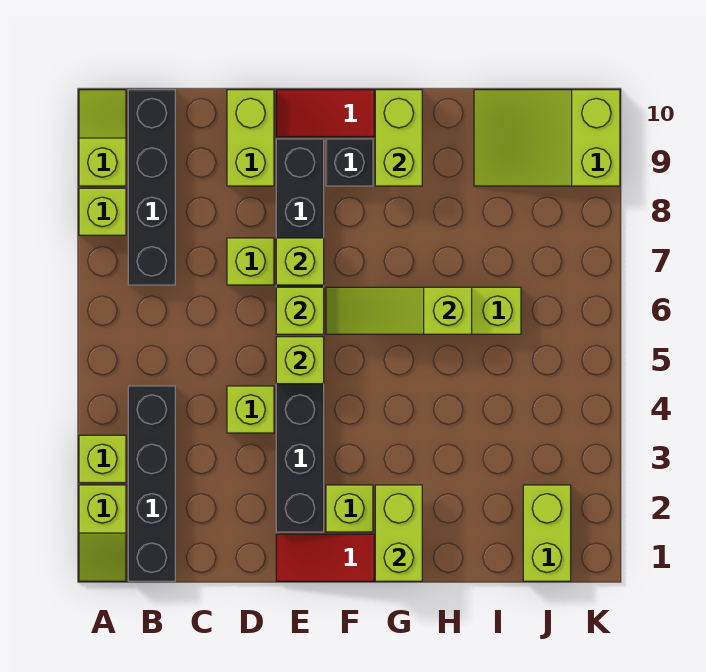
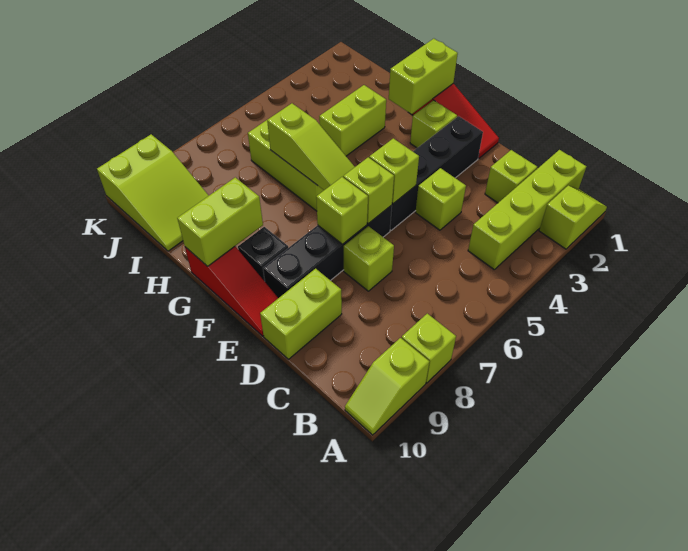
lime brick A3 level 1 -> lime brick C2 level 1
black brick B1:B4 level 1 -> lime brick B1:B4 level 1
black brick B7:B10 level 1 -> none
lime brick J1:J2 level 1 -> lime brick H3:H4 level 1

